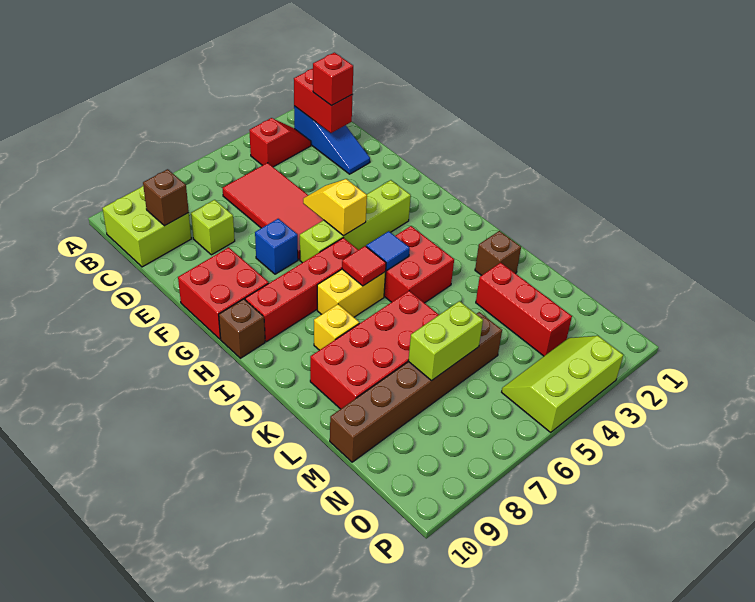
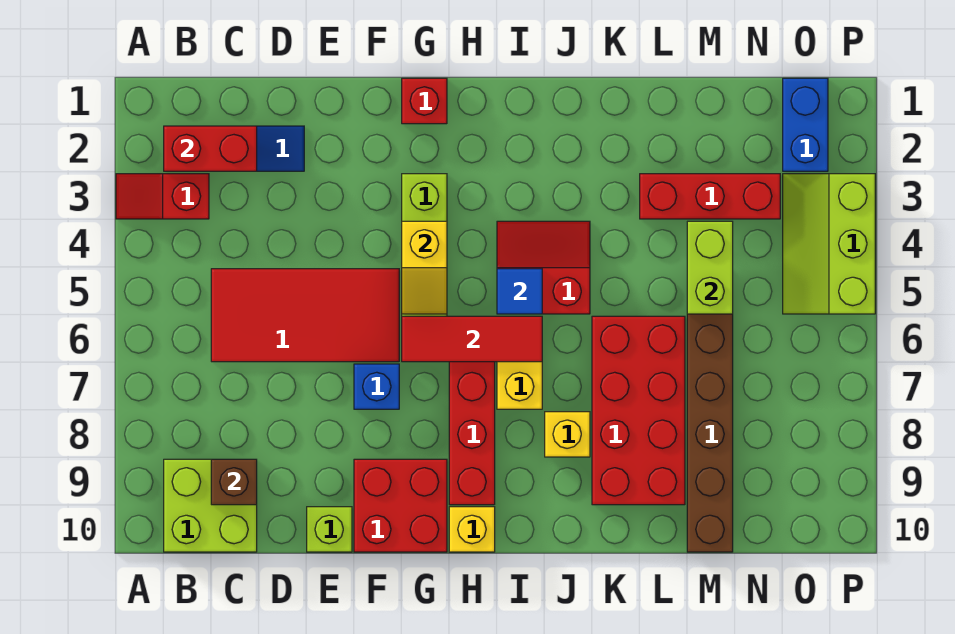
red slope B3:B4 level 1 top 4 -> red slope A3:B3 level 1 top B
red brick C2 level 3 -> red brick G1 level 1
lime brick D8 level 1 -> lime brick E10 level 1
yellow slope F5:G5 level 2 top G -> yellow slope G4:G5 level 2 top 4
brown brick H10 level 1 -> yellow brick H10 level 1
red brick I4:J5 level 1 -> red slope I4:J5 level 1 top 5
red tile I6 level 2 -> red tile G6:I6 level 2
brown brick K2 level 1 -> none
lime brick M6:M7 level 2 -> lime brick M4:M5 level 2
none -> blue brick O1:O2 level 1

